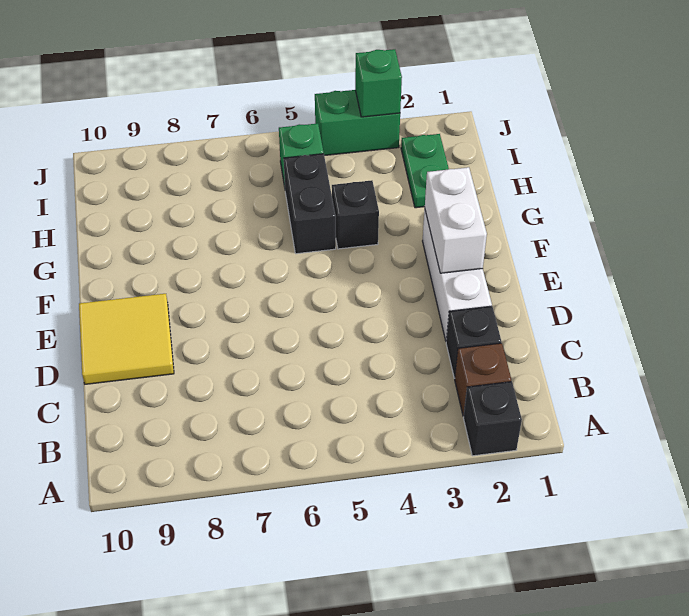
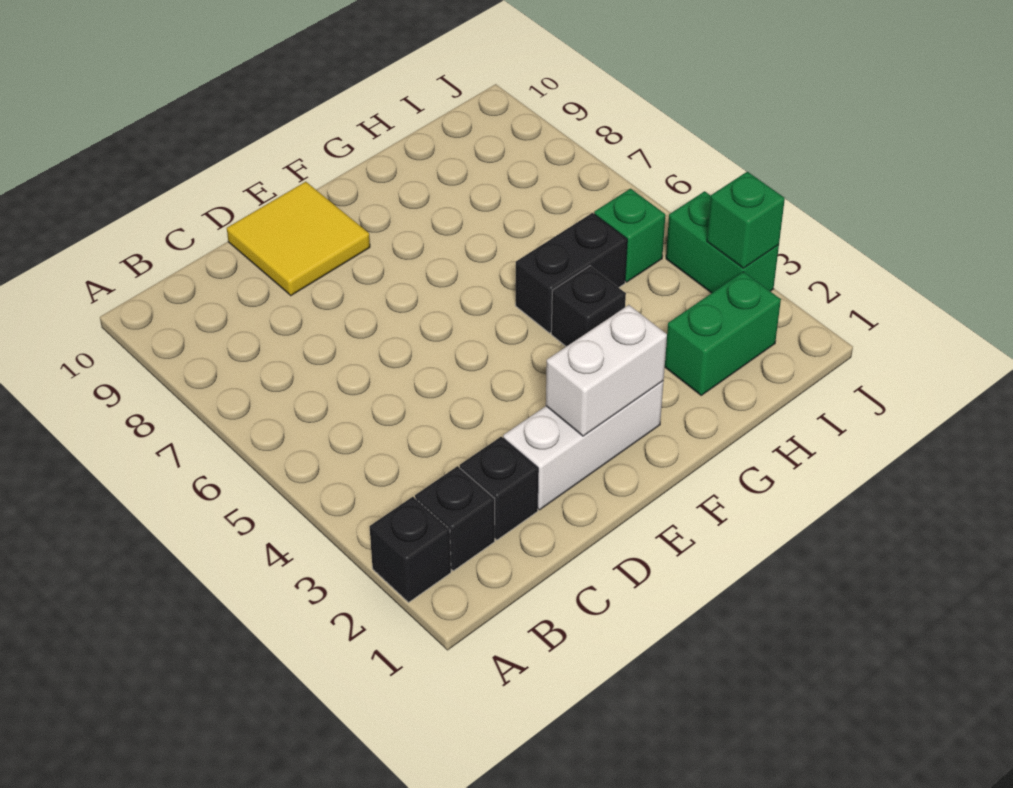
brown brick B2 level 1 -> black brick B2 level 1
green plate H2:I2 level 1 -> green brick H2:I2 level 1

